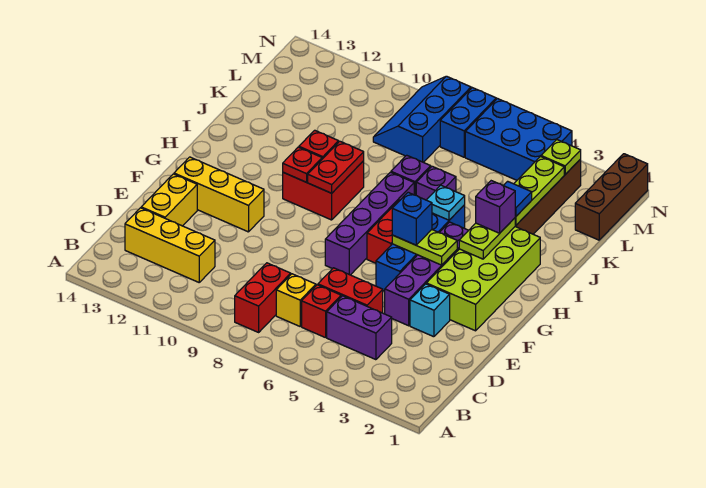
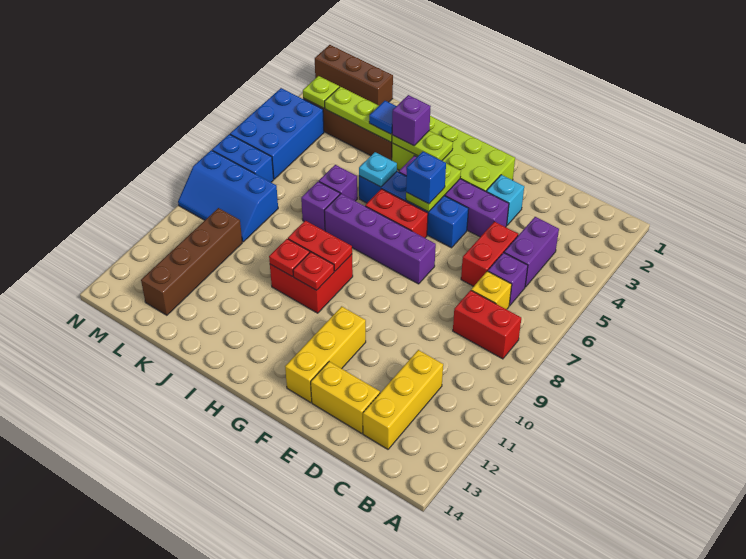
red brick C6 level 1 -> purple brick C6 level 1
none -> brown brick L10:L13 level 1

